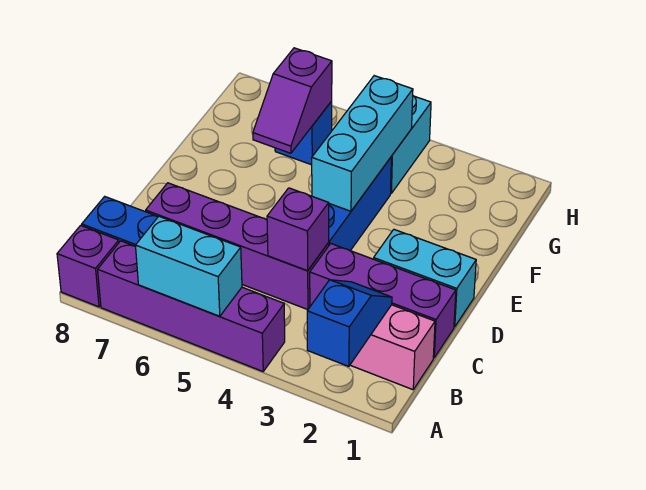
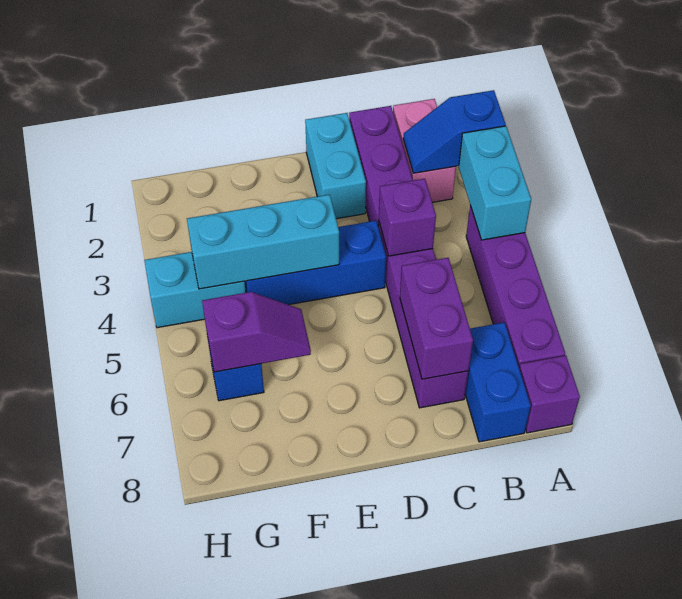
cyan brick A5:A6 level 2 -> cyan brick A3:A4 level 2
none -> purple brick C6:C7 level 2

